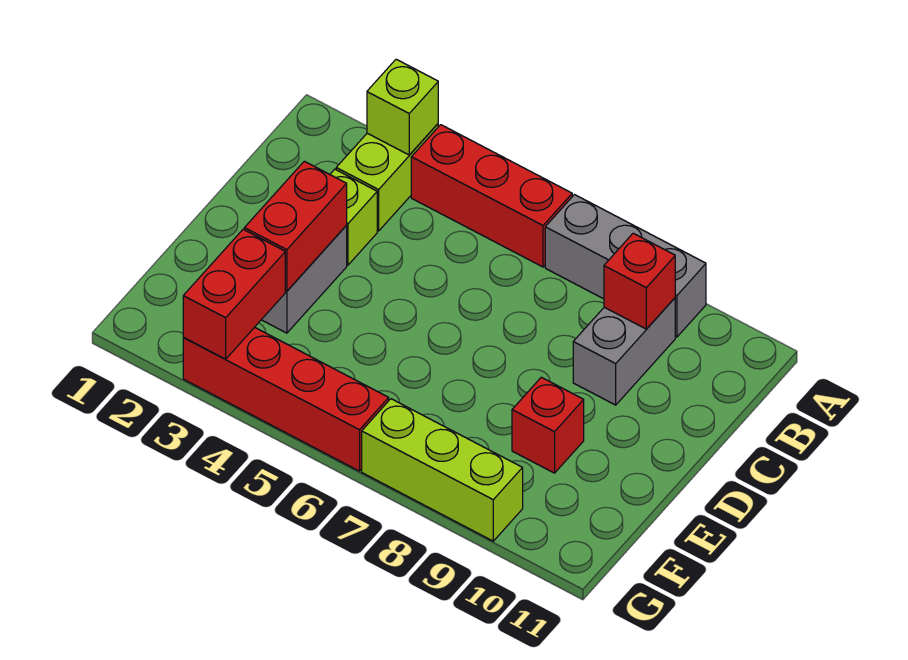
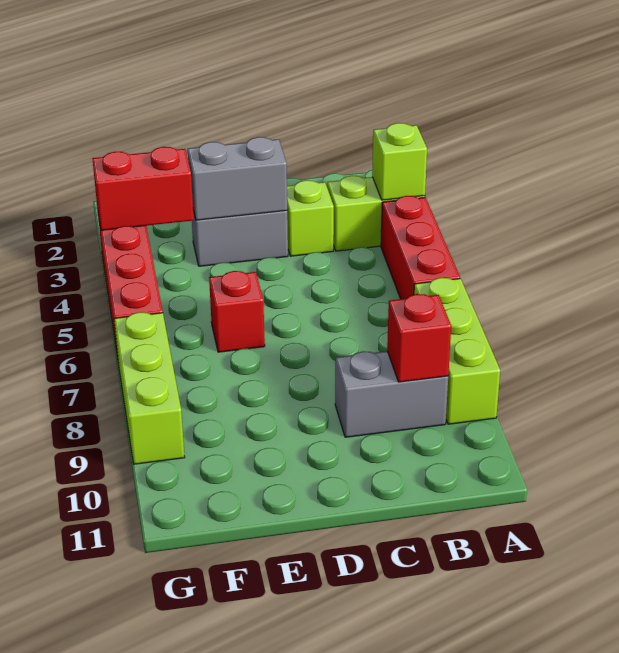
grey brick A7:A9 level 1 -> lime brick A7:A9 level 1
red brick D3:E3 level 2 -> grey brick D3:E3 level 2
red brick E9 level 1 -> red brick E6 level 1

